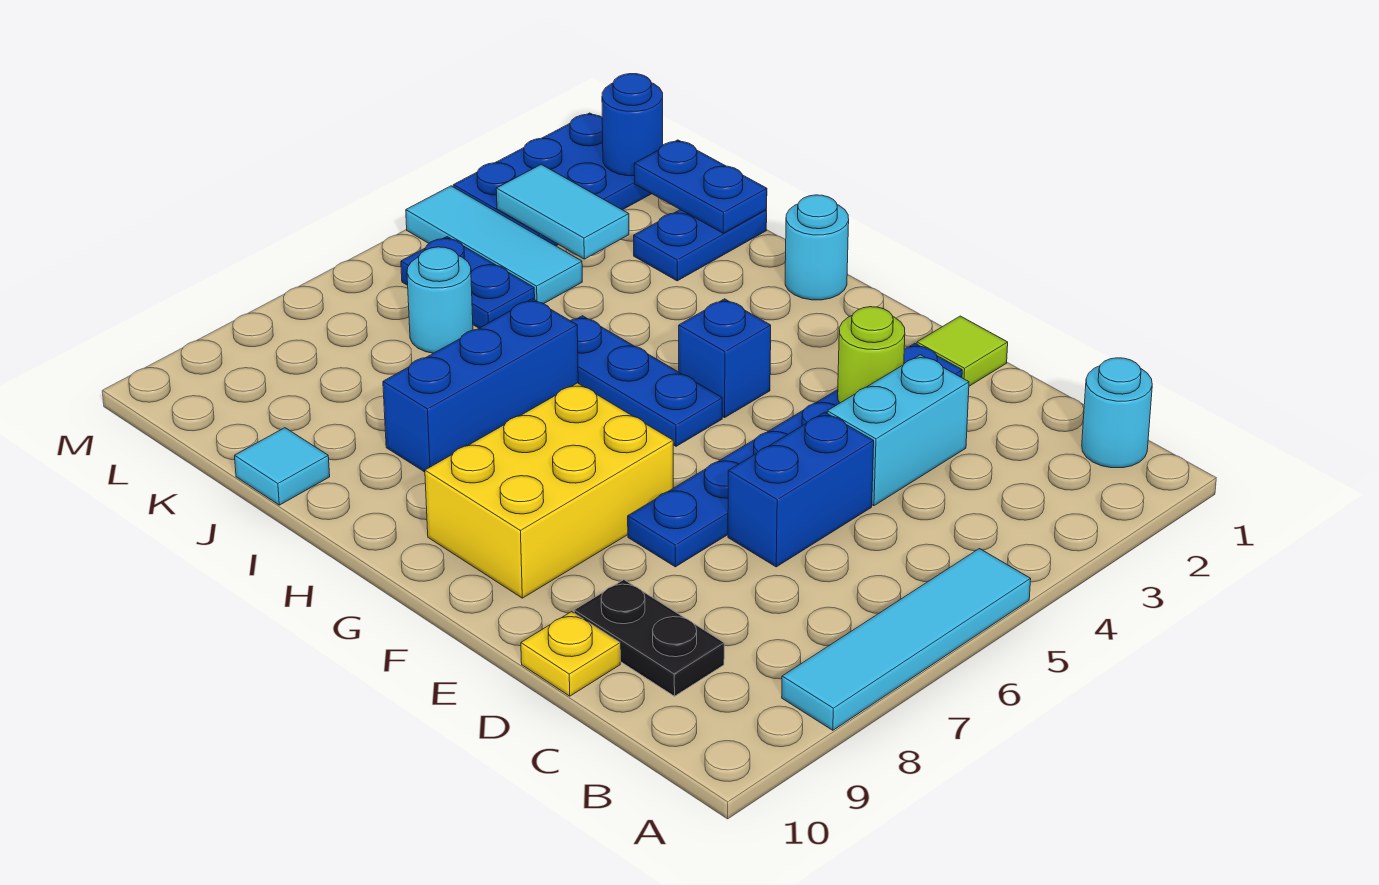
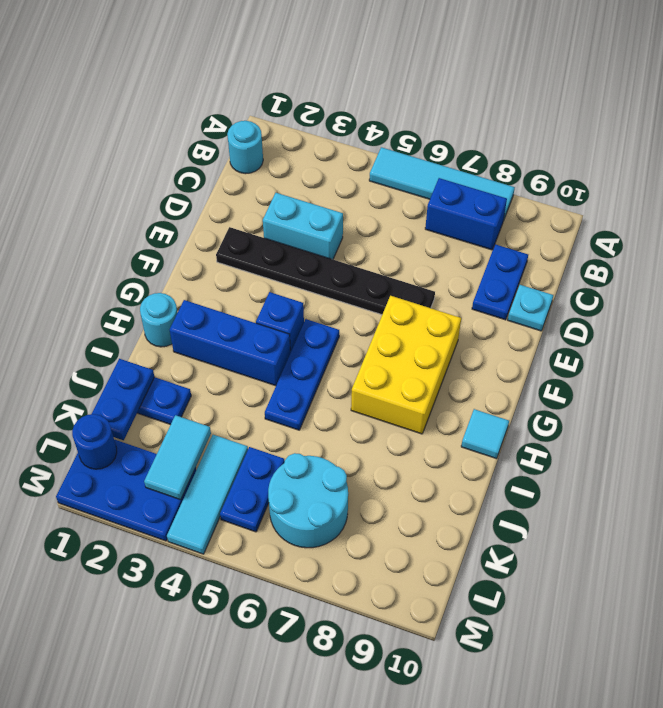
black plate C9:D9 level 1 -> blue plate C9:D9 level 1
blue brick D5:D6 level 1 -> blue brick B7:B8 level 1
yellow plate D10 level 1 -> cyan plate D10 level 1
lime tile E1 level 1 -> none
blue plate E2:E7 level 1 -> black plate E2:E7 level 1
lime round brick E3 level 2 -> none
yellow brick F7:G9 level 1 -> yellow brick F7:H8 level 1
blue brick I6:I8 level 1 -> blue brick H2:H4 level 1
cyan tile J10 level 1 -> cyan tile H10 level 1
cyan round brick K6 level 1 -> cyan round brick K6:L7 level 1

